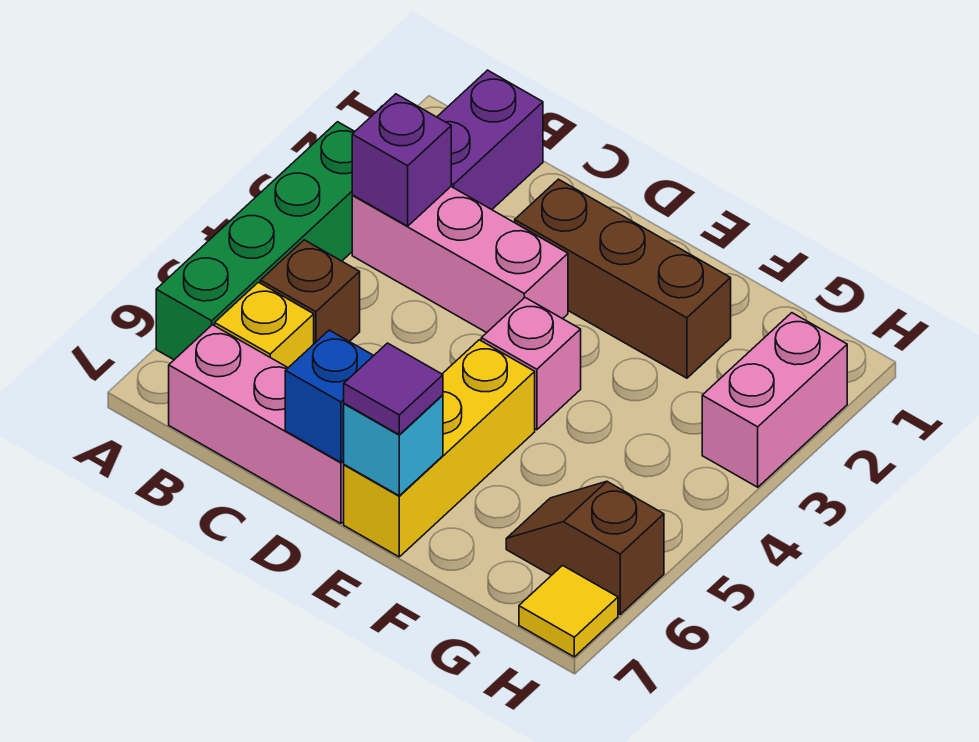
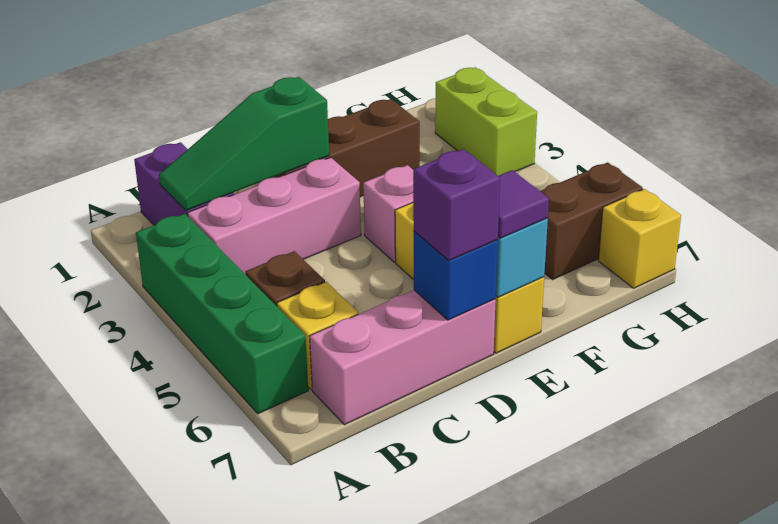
none -> green slope B2:D2 level 2 top D
purple brick B3 level 2 -> purple brick D7 level 3
brown slope G6:H6 level 1 top H -> brown brick G6:H6 level 1
pink brick H2:H3 level 1 -> lime brick H2:H3 level 1
yellow tile H7 level 1 -> yellow brick H7 level 1

